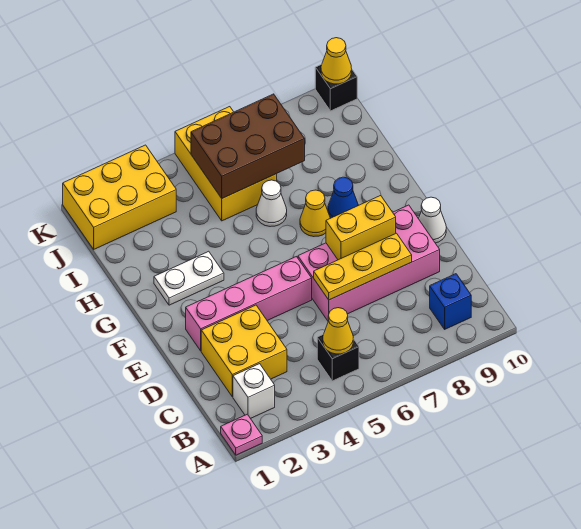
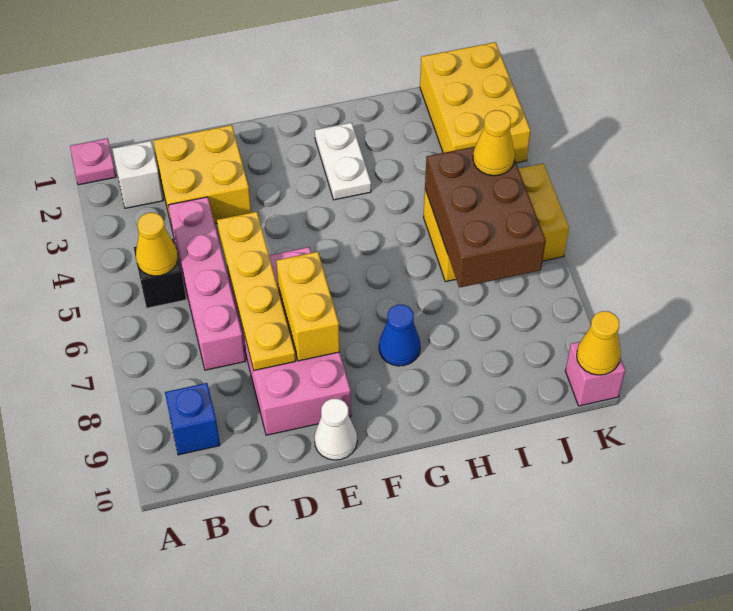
yellow plate D6:D8 level 2 -> yellow plate D5:D8 level 2
pink brick E2:E5 level 1 -> pink brick C4:C7 level 1
yellow cone G7 level 1 -> yellow cone J5 level 3
white cone H6 level 1 -> none
black brick K10 level 1 -> pink brick K10 level 1

